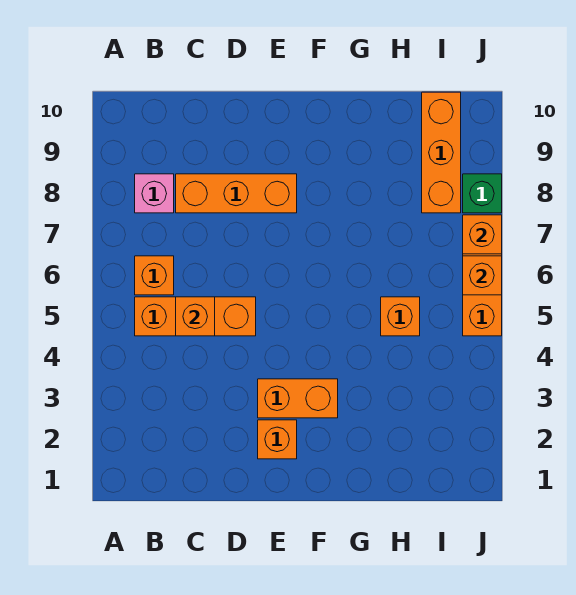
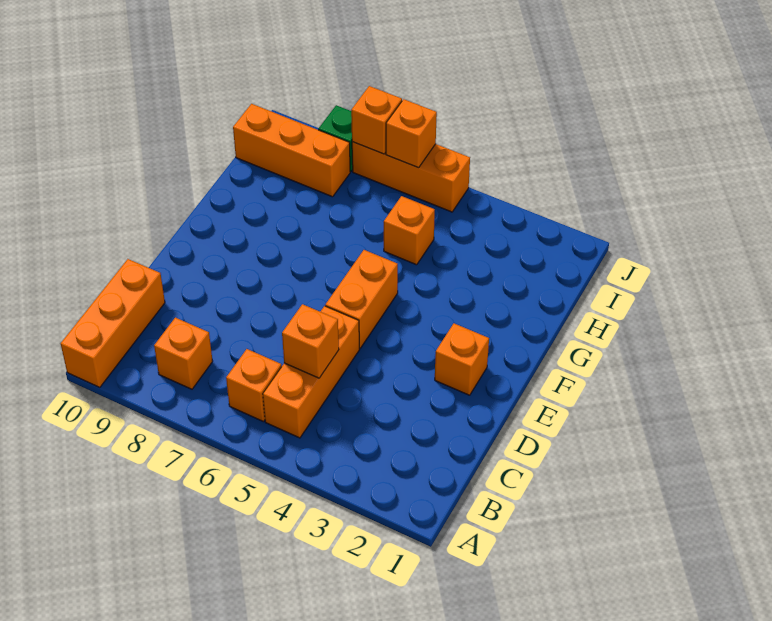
pink brick B8 level 1 -> orange brick B8 level 1
orange brick C8:E8 level 1 -> orange brick A10:C10 level 1
orange brick E3:F3 level 1 -> orange brick E5:F5 level 1

